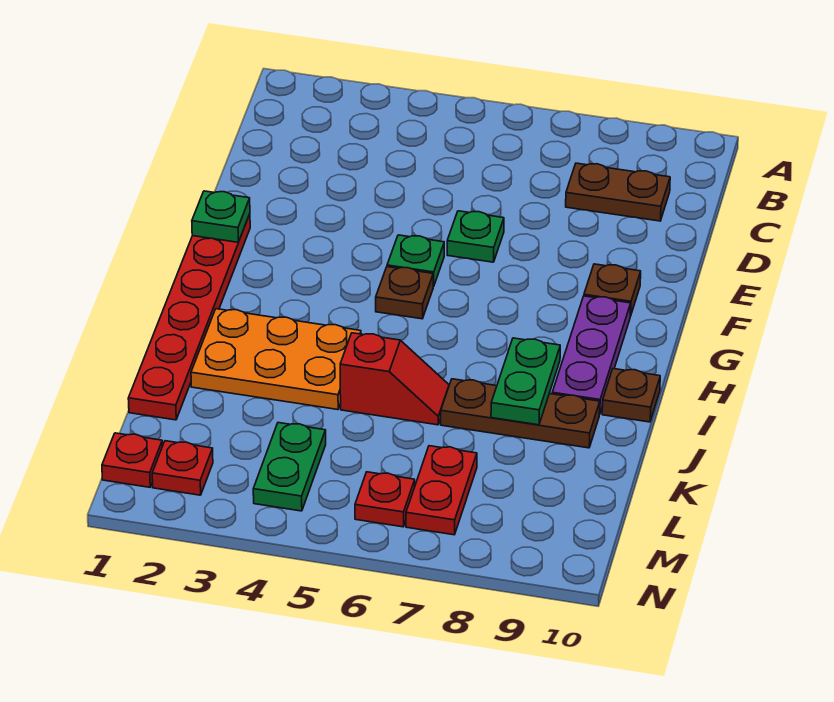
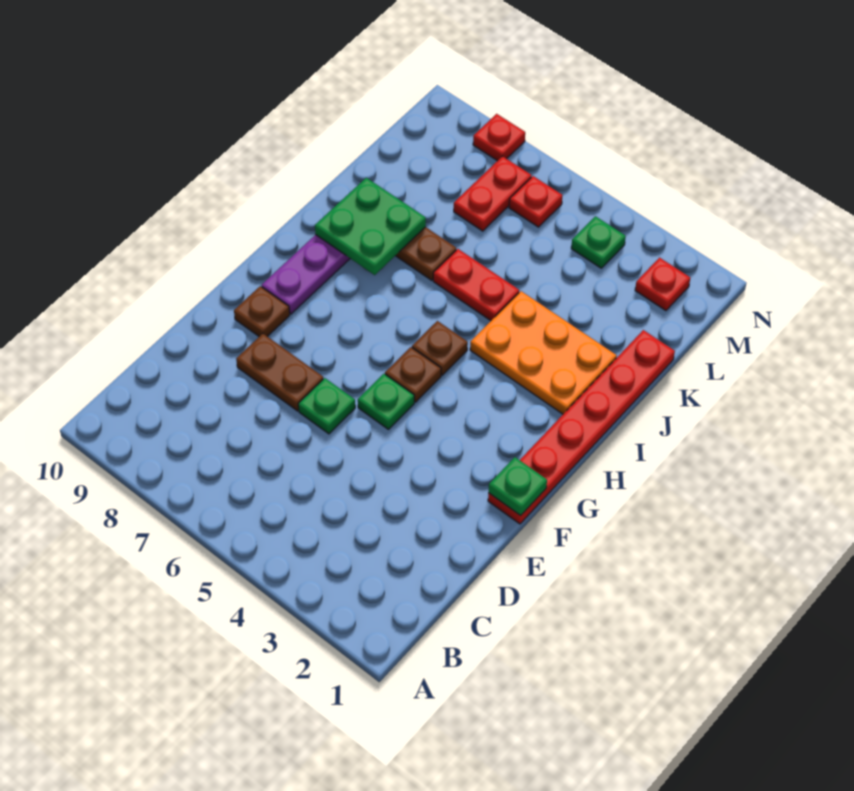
brown plate C8:C9 level 1 -> brown plate E7:E8 level 1
green plate I8:J8 level 2 -> green plate I8:J9 level 2
brown plate I10 level 1 -> brown plate H5 level 1
red slope J5:J6 level 1 top 5 -> red plate J5:J6 level 1
green plate L4:M4 level 1 -> green plate M4 level 1
red plate M1 level 1 -> red plate N8 level 1

